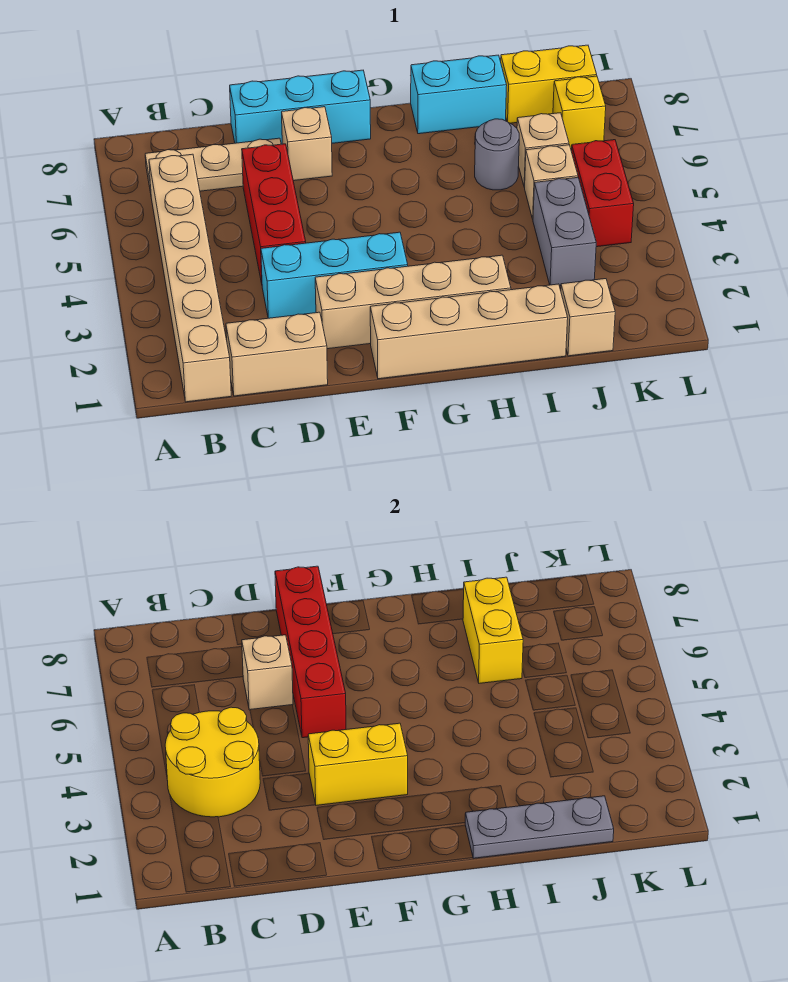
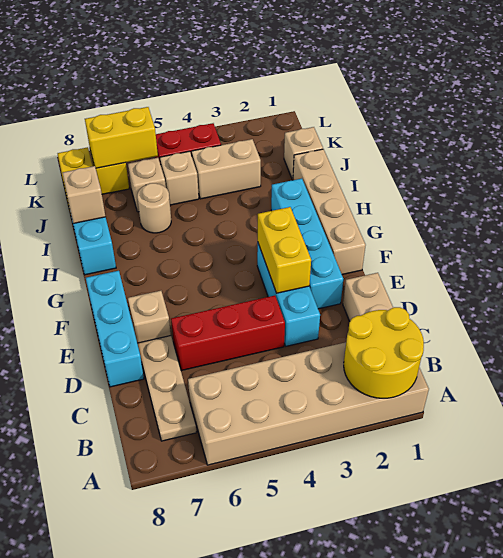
tan brick B1:B6 level 1 -> tan brick A1:B6 level 1
yellow round brick B3:C4 level 2 -> yellow round brick A1:B2 level 2
tan brick D6 level 2 -> tan brick I8 level 2
tan brick E2:H2 level 1 -> cyan brick E2:H2 level 1
red brick E5:E8 level 2 -> none
grey plate H1:J1 level 2 -> none
grey round brick I6 level 1 -> tan round brick I6 level 1
yellow brick I6:I7 level 2 -> yellow brick K6:K7 level 2
grey brick J3:J4 level 1 -> tan brick J3:J4 level 1

